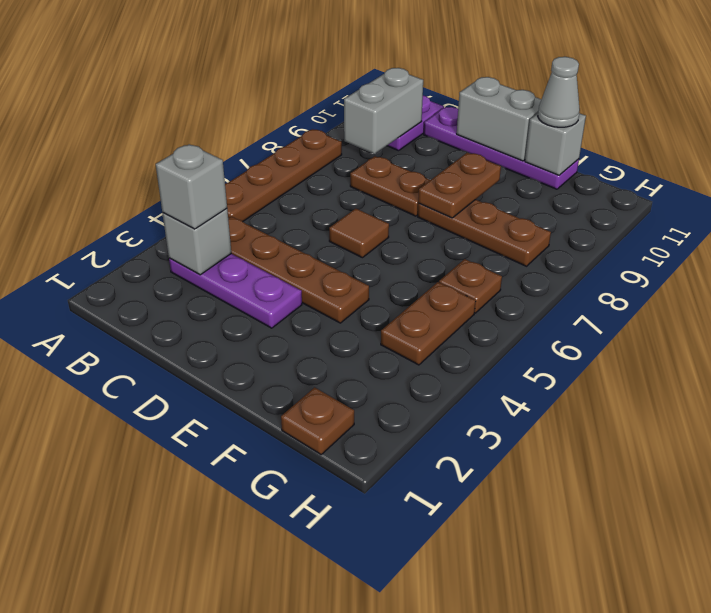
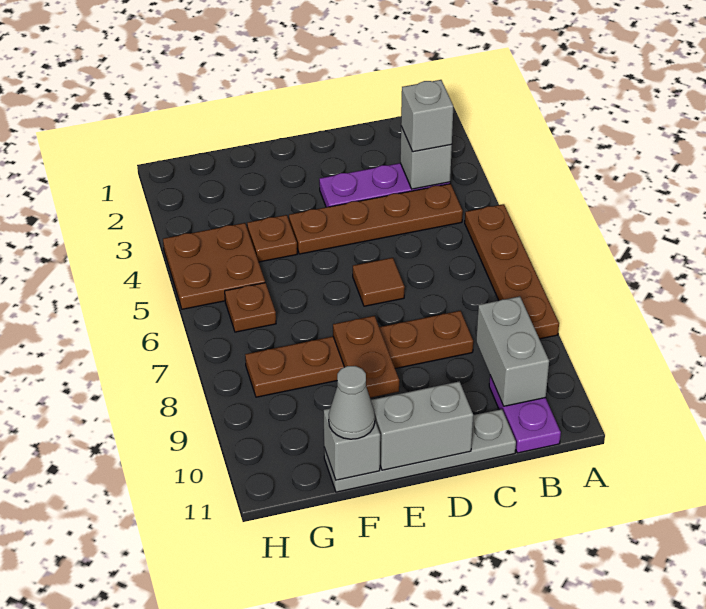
purple plate C11:F11 level 1 -> grey plate C11:F11 level 1
brown plate G1 level 1 -> brown plate F4 level 1
brown plate G4:G5 level 1 -> brown plate G4:H5 level 1

